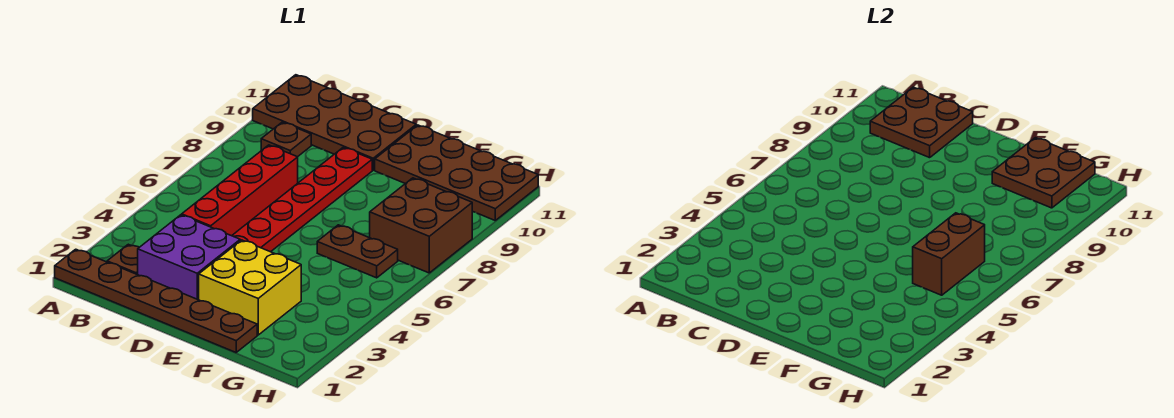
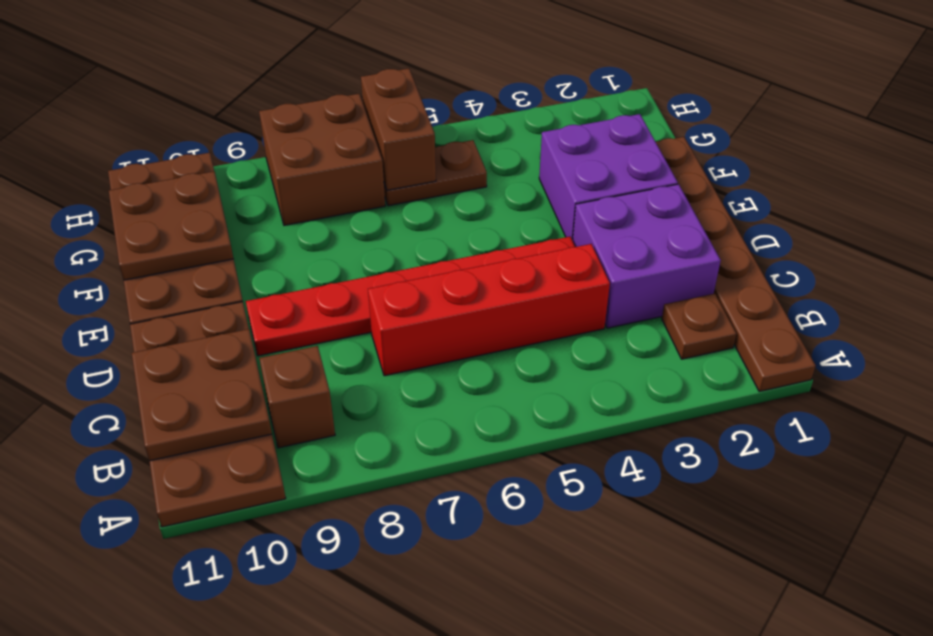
brown plate B9 level 1 -> brown brick B9 level 1
yellow brick E2:F3 level 1 -> purple brick E2:F3 level 1
brown plate F6:G6 level 1 -> brown plate G5:G6 level 1
brown brick G5:G6 level 2 -> brown brick G6:H6 level 2

